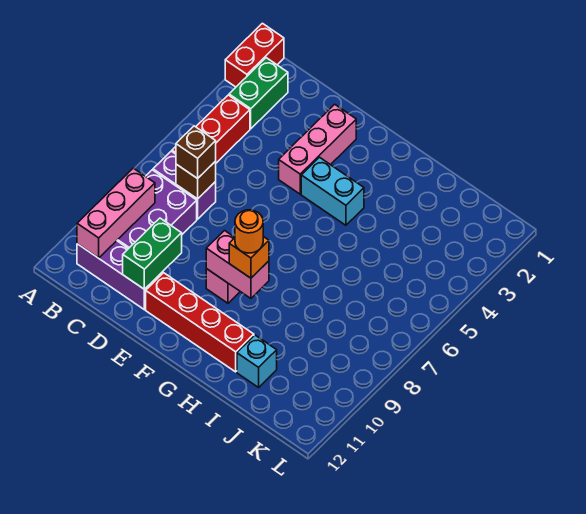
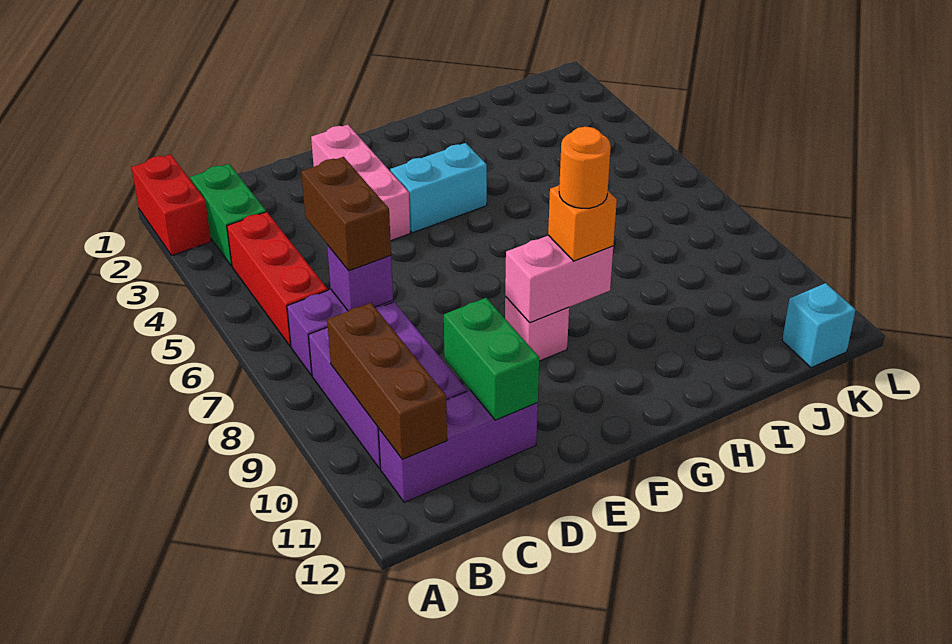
pink brick B9:B11 level 2 -> brown brick B9:B11 level 2
brown brick C7 level 2 -> purple brick C7 level 2
brown brick C7 level 3 -> brown brick C6:C7 level 3
red brick E11:H11 level 1 -> none
cyan brick I11 level 1 -> cyan brick K12 level 1

